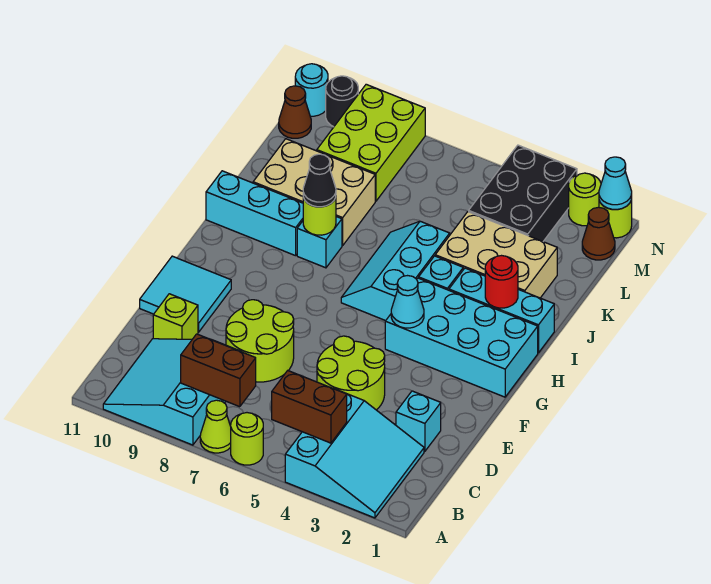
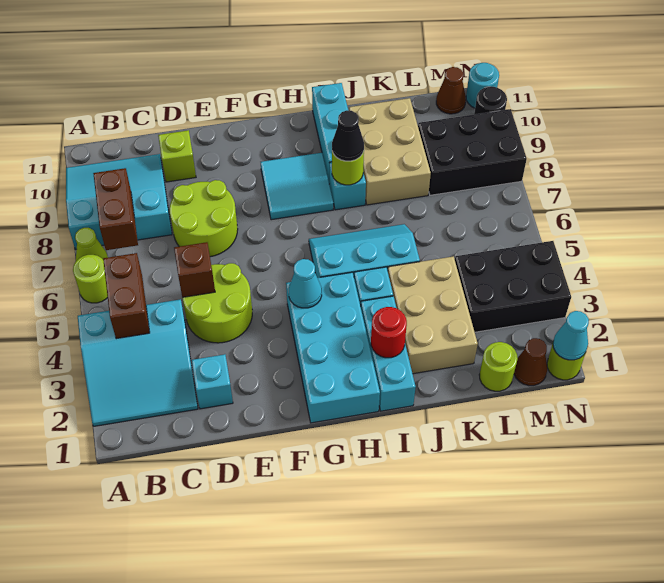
none -> brown brick D5 level 2
cyan tile E10:F11 level 1 -> cyan tile G8:H9 level 1
lime brick L8:N9 level 1 -> black brick L8:N9 level 1
lime round brick N2 level 1 -> lime round brick L1 level 1

